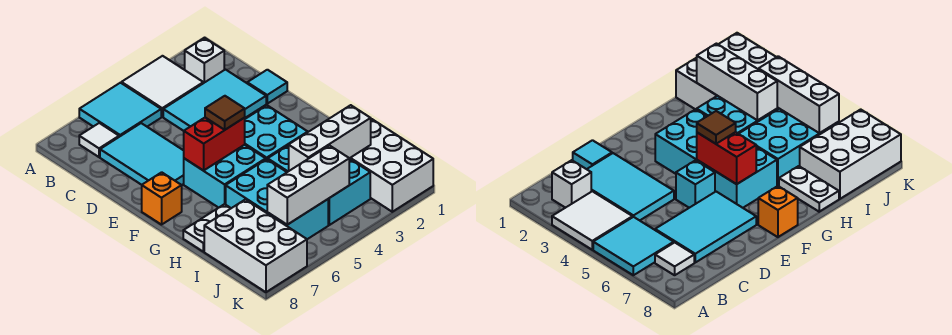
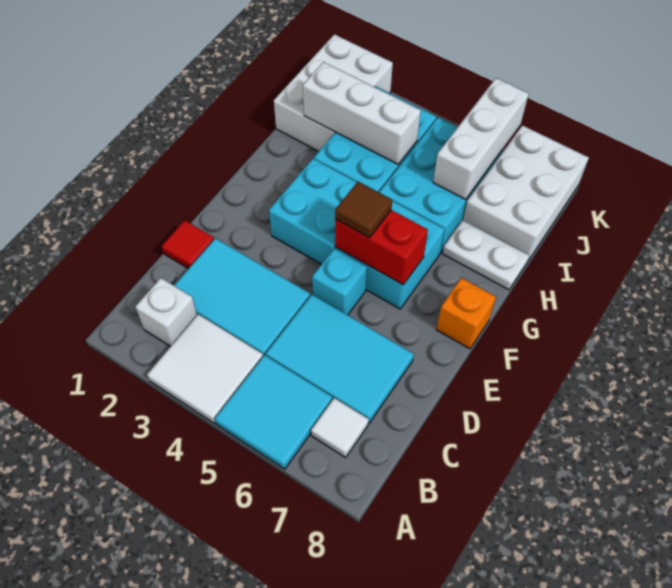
cyan tile C6:E7 level 1 -> cyan tile C5:D7 level 1
cyan tile D1 level 1 -> red tile D1 level 1
white brick J4:J6 level 2 -> white brick I6:K6 level 2

